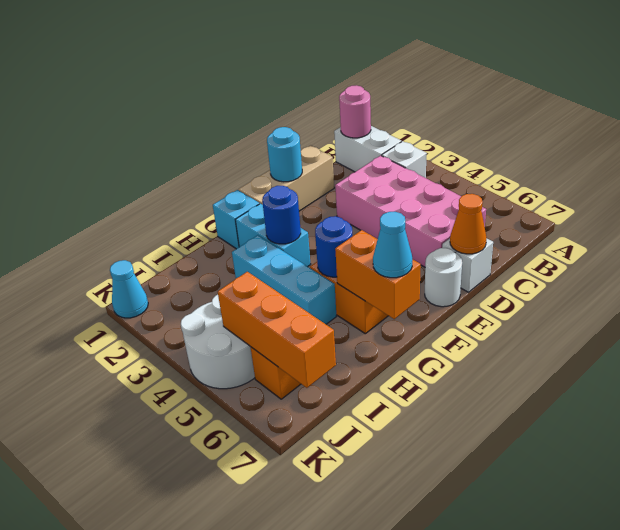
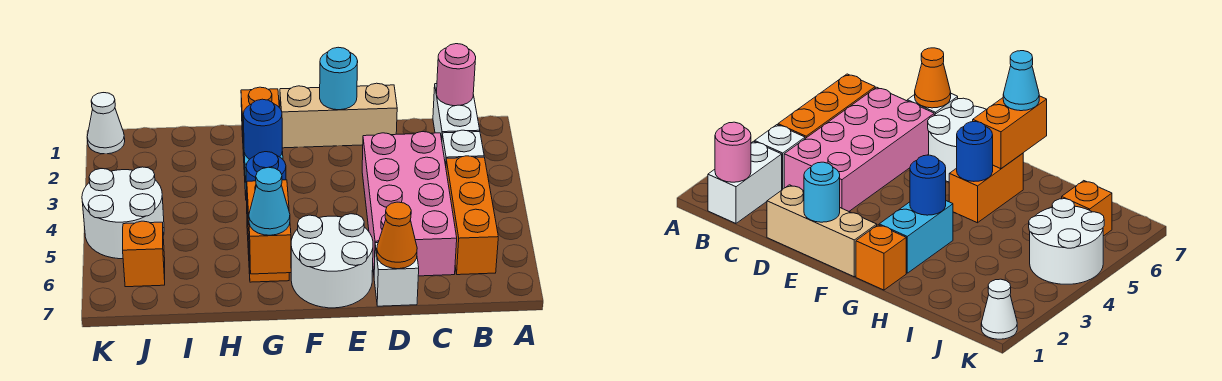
white round brick E7 level 1 -> white round brick E6:F7 level 1
cyan brick G1 level 1 -> orange brick G1 level 1
cyan brick H3:H5 level 1 -> none
orange brick J5:J7 level 2 -> orange brick B4:B6 level 1
cyan cone K1 level 1 -> white cone K1 level 1

